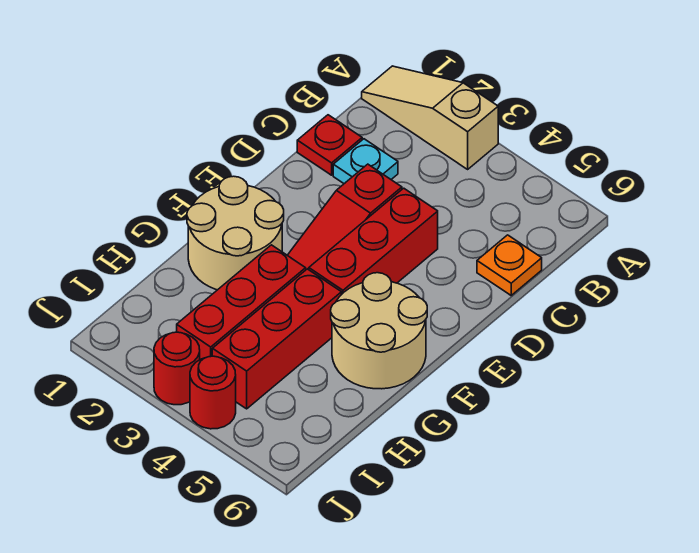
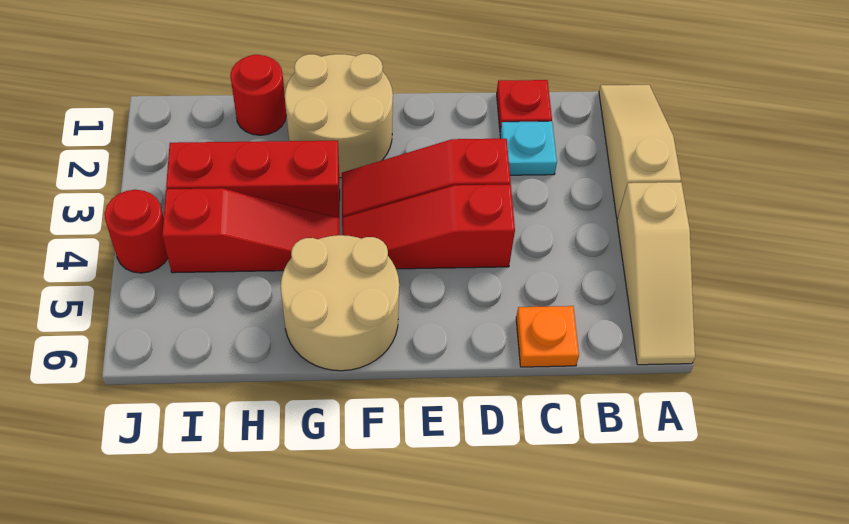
none -> tan slope A4:A6 level 1 top 4
red brick D4:F4 level 1 -> red slope D4:F4 level 1 top D
red brick G4:I4 level 1 -> red slope G4:I4 level 1 top I
red round brick J3 level 1 -> red round brick H1 level 1

